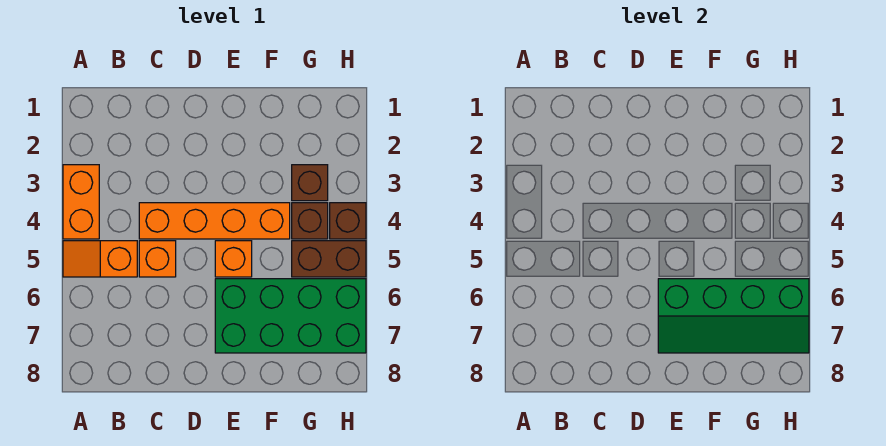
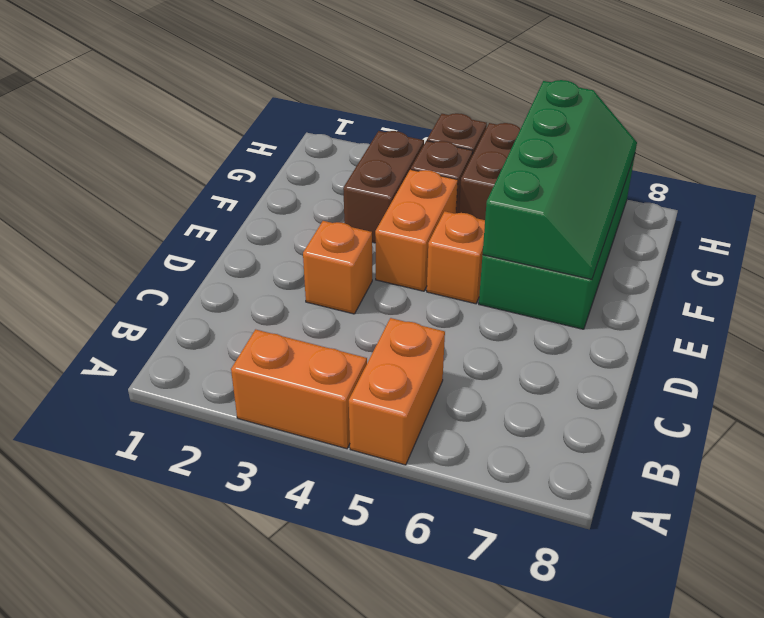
orange slope A5:B5 level 1 top B -> orange brick A5:B5 level 1
orange brick C4:F4 level 1 -> orange brick E4:F4 level 1
orange brick C5 level 1 -> orange brick D3 level 1
brown brick G3 level 1 -> brown brick F3:G3 level 1

